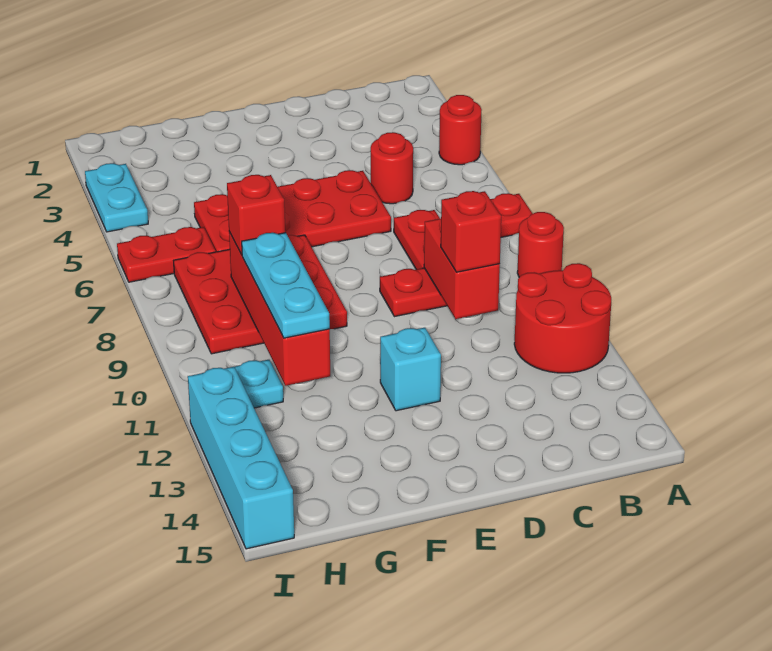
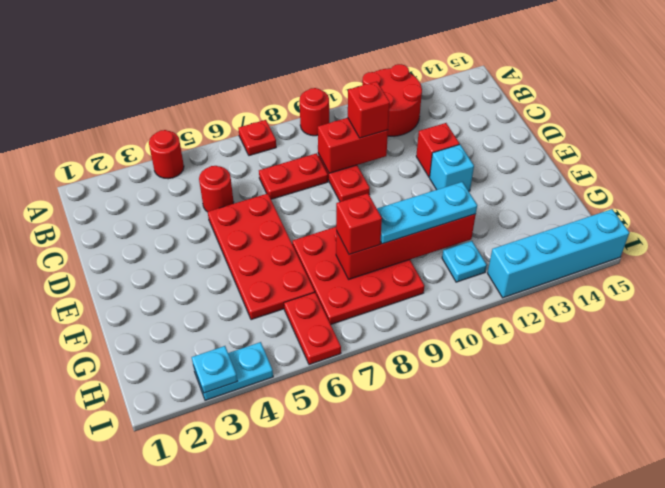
none -> red brick D12 level 1
none -> cyan plate I3 level 2

